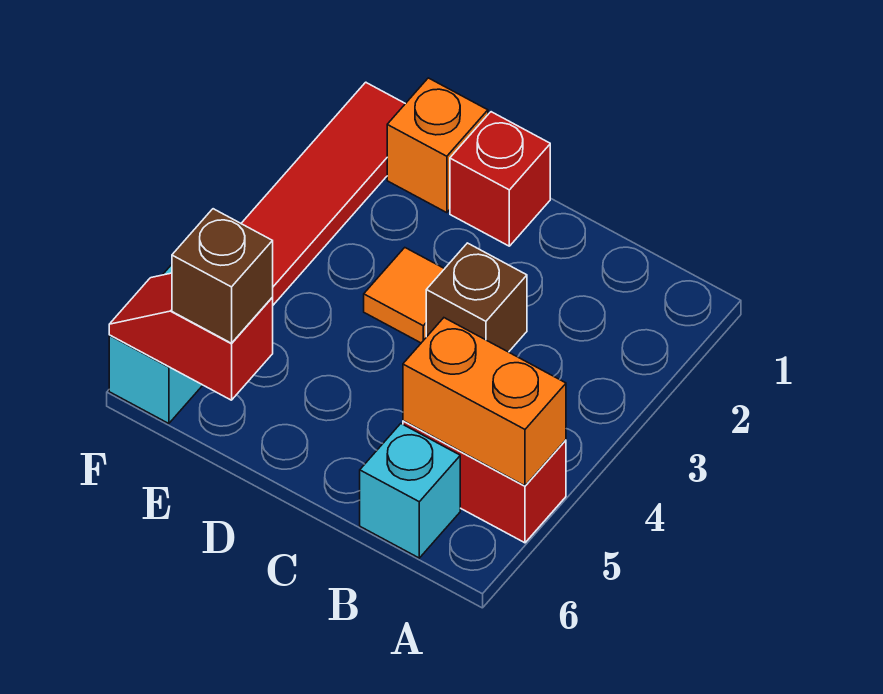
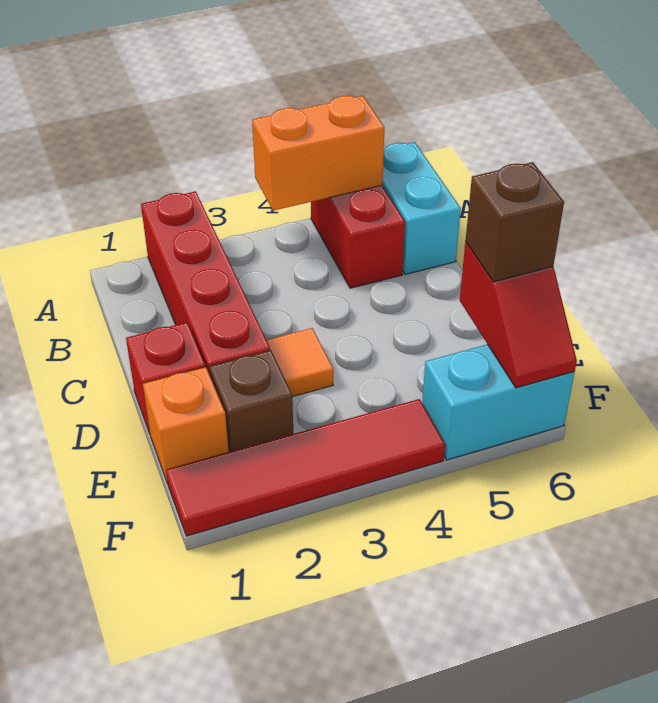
none -> red brick A2:D2 level 1
orange brick A5:B5 level 2 -> orange brick A4:A5 level 2
cyan brick B6 level 1 -> cyan brick A6:B6 level 1
brown brick C3 level 1 -> brown brick E2 level 1

